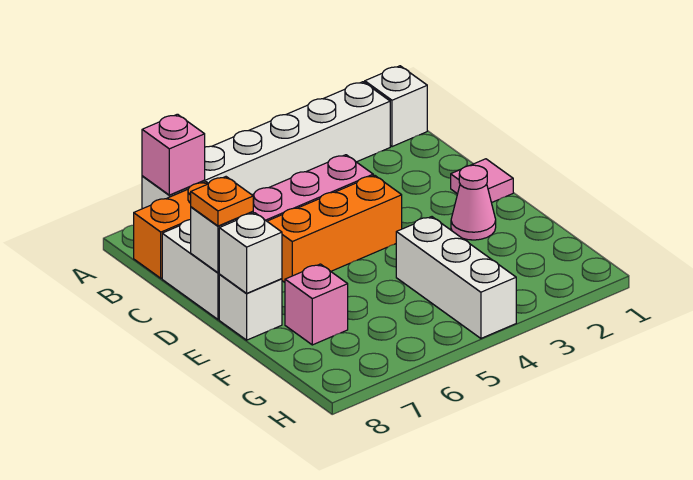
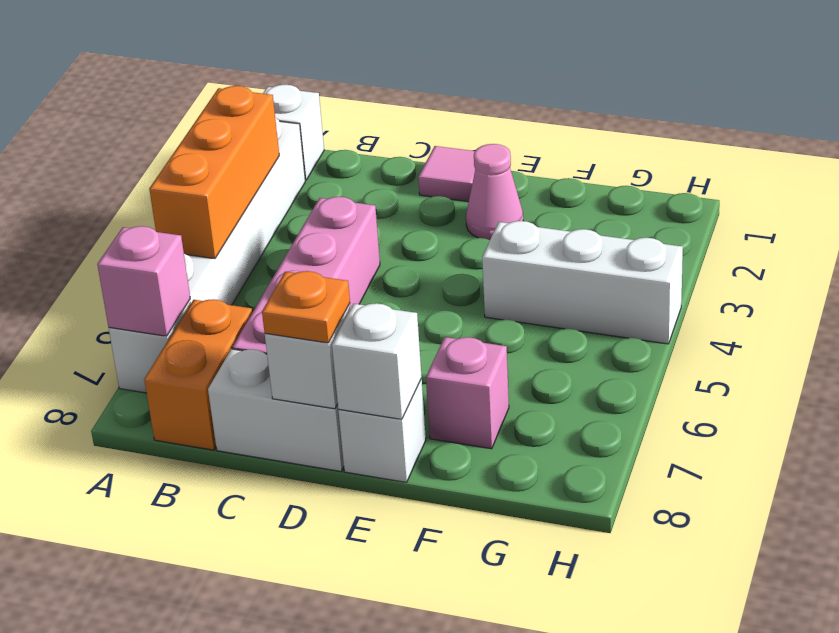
orange brick D4:D6 level 1 -> orange brick A3:A5 level 2

